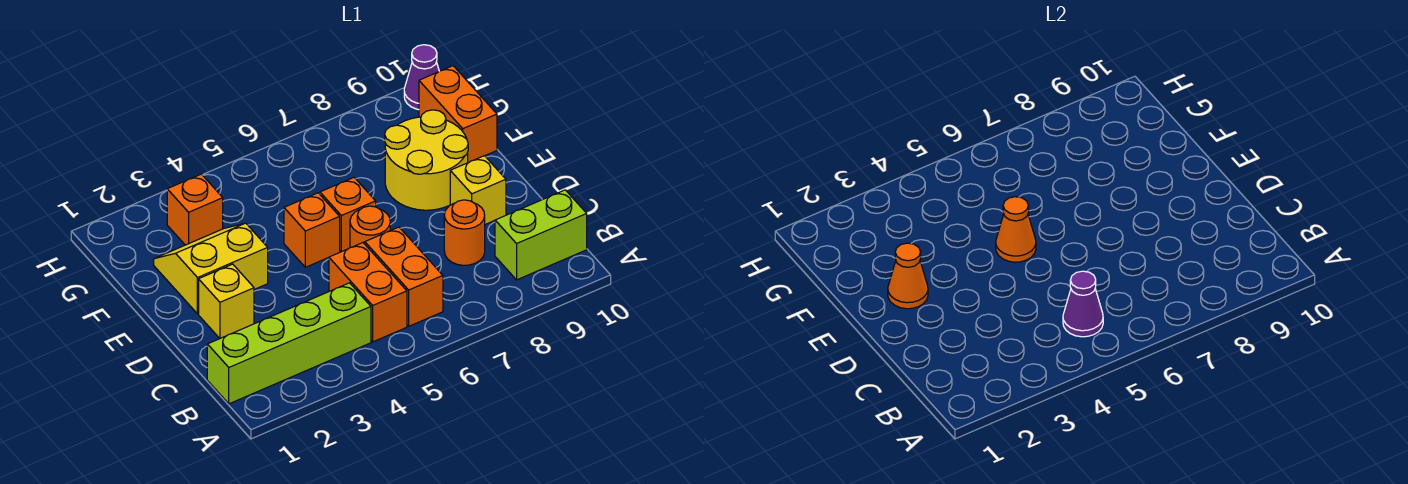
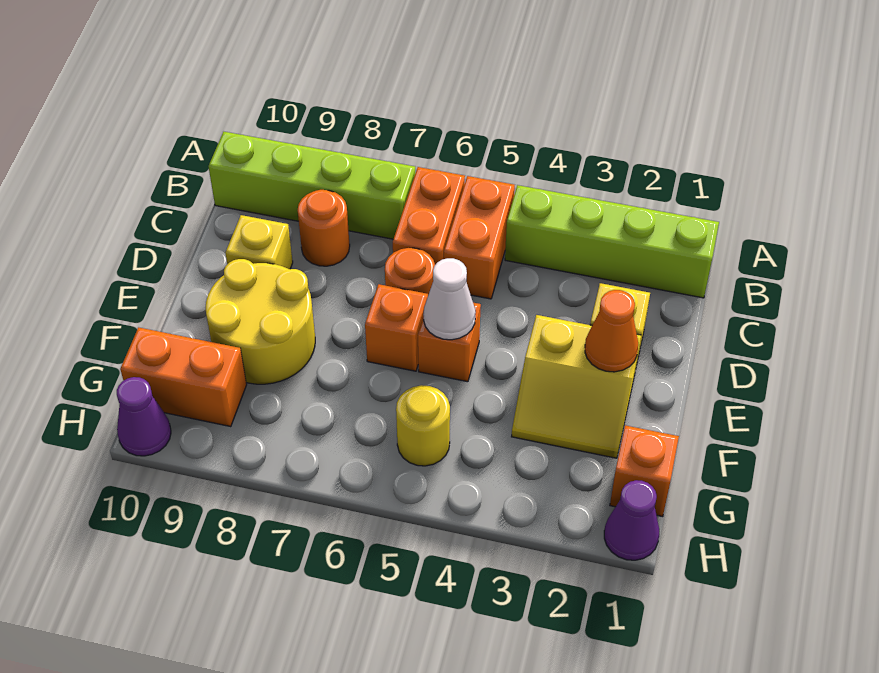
purple cone B5 level 2 -> purple cone H1 level 1
lime brick B9:B10 level 1 -> lime brick B7:B10 level 1
orange cone E5 level 2 -> white cone E5 level 2
orange brick F10:G10 level 1 -> orange brick G9:G10 level 1
orange brick G3 level 1 -> orange brick G1 level 1
none -> yellow round brick G5 level 1

